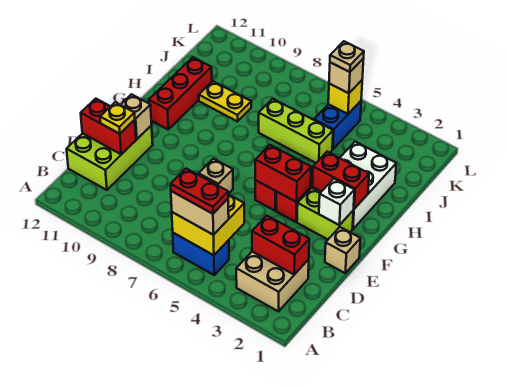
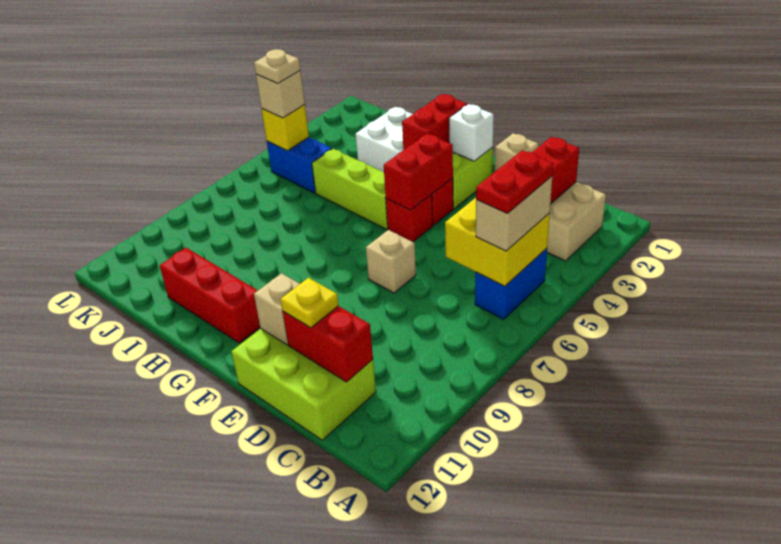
red brick D11:D12 level 2 -> red brick C11:D11 level 2
lime brick I5:I7 level 1 -> lime brick G5:I5 level 1
yellow plate I9:I10 level 1 -> none

